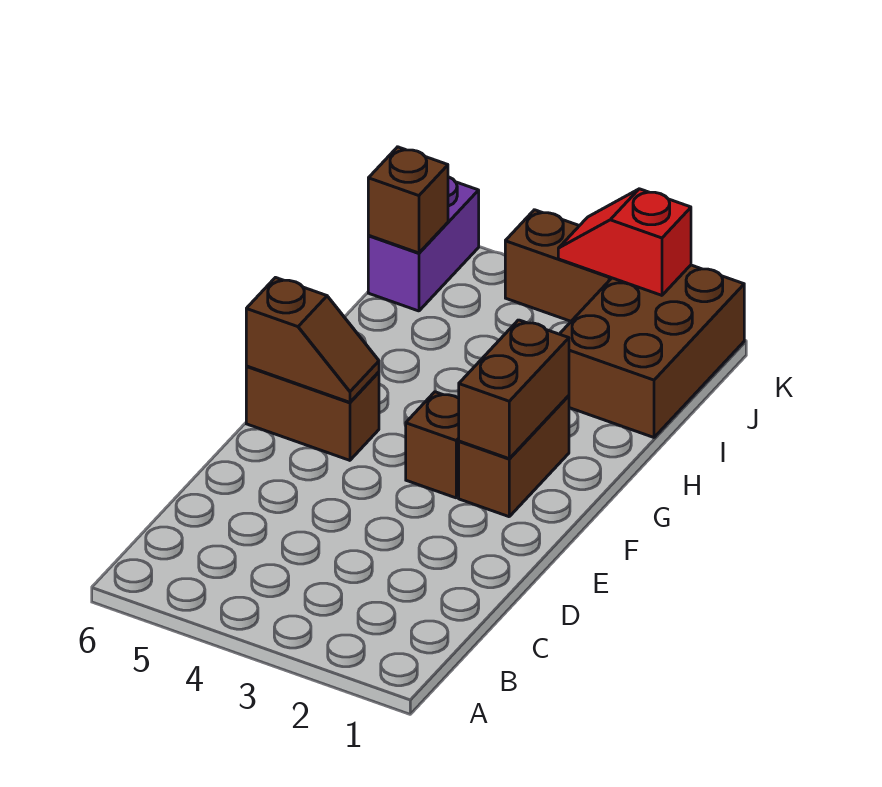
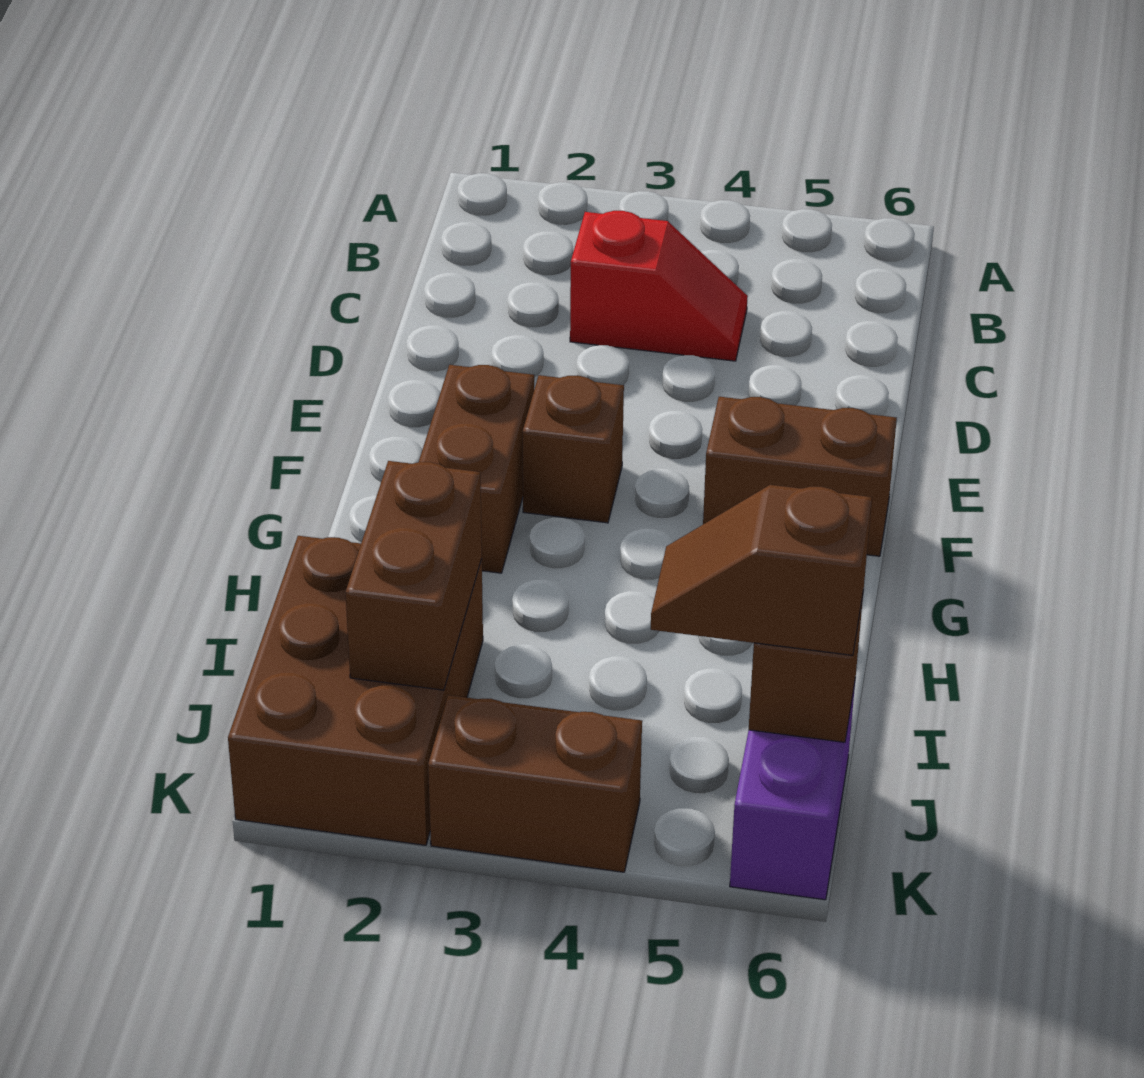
brown brick F2:G2 level 2 -> brown brick I2:J2 level 2
brown slope F5:F6 level 2 top 6 -> brown slope J5:J6 level 3 top 6
red slope K2:K3 level 2 top 2 -> red slope C3:C4 level 1 top 3

